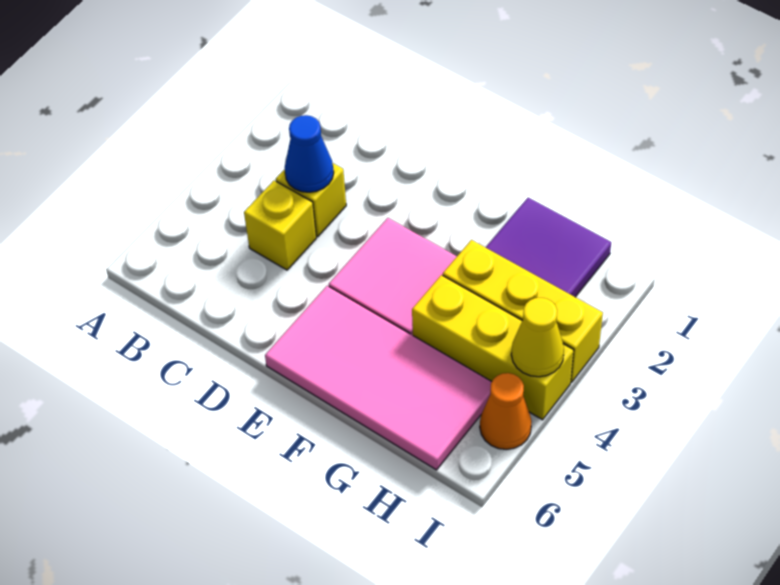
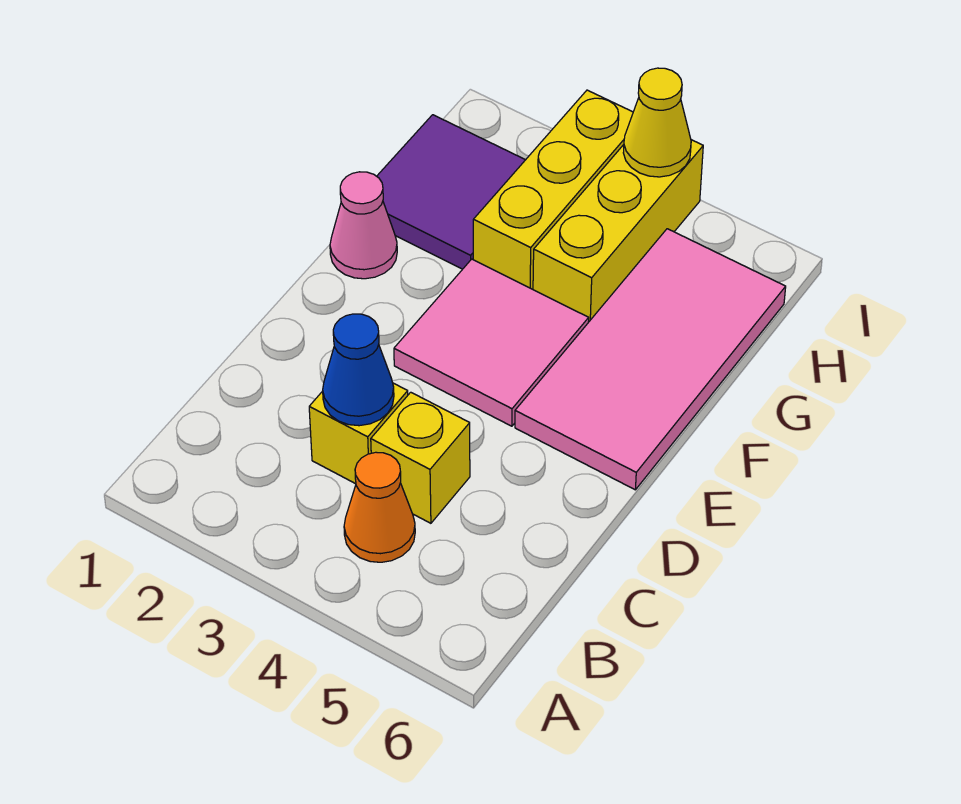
none -> pink cone F1 level 1
orange cone I5 level 1 -> orange cone B4 level 1

